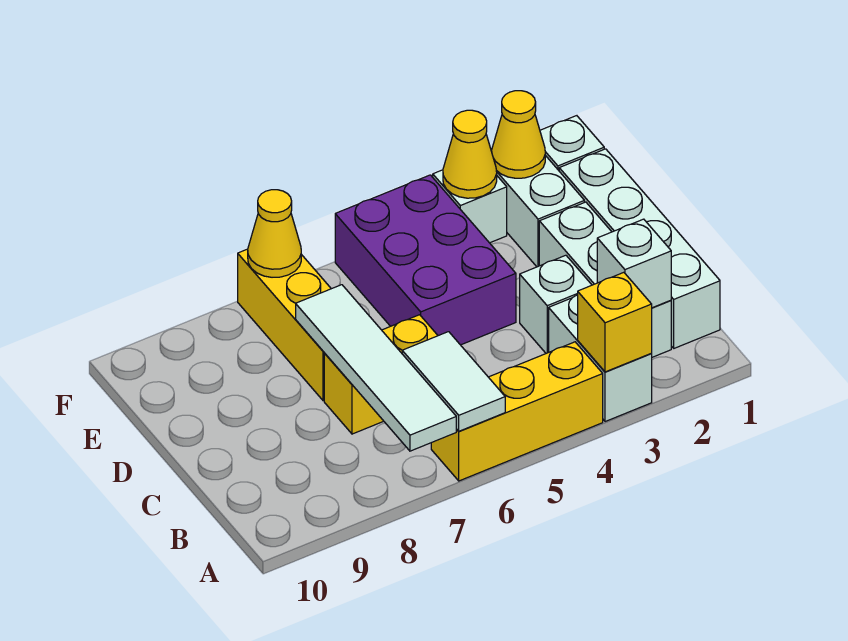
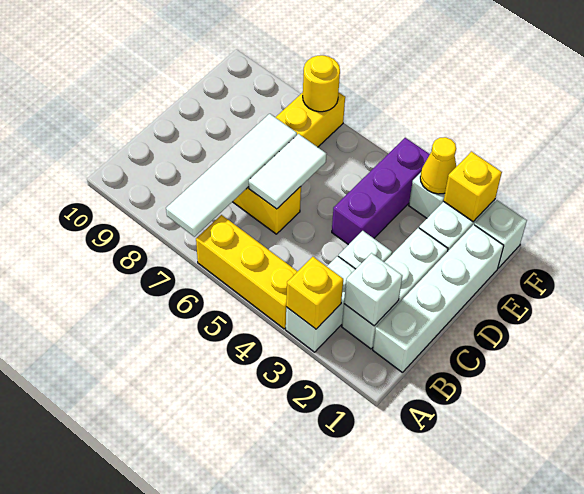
white tile A6:B6 level 2 -> white tile C6:D6 level 2
purple brick D4:F5 level 1 -> purple brick D4:F4 level 1
yellow cone F2 level 2 -> yellow brick F2 level 2
yellow cone F7 level 2 -> yellow round brick F7 level 2

